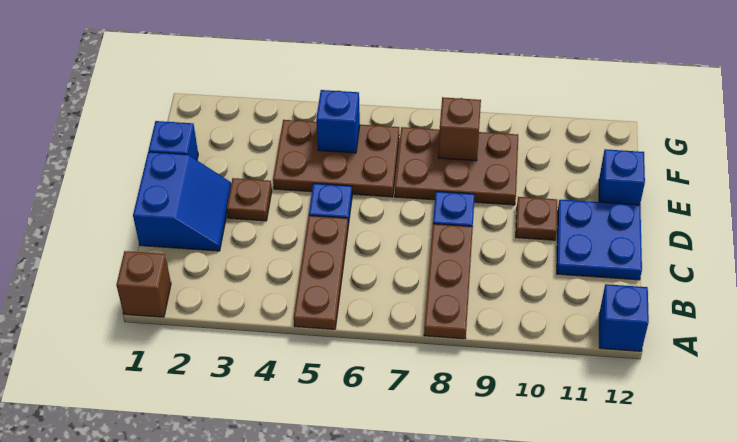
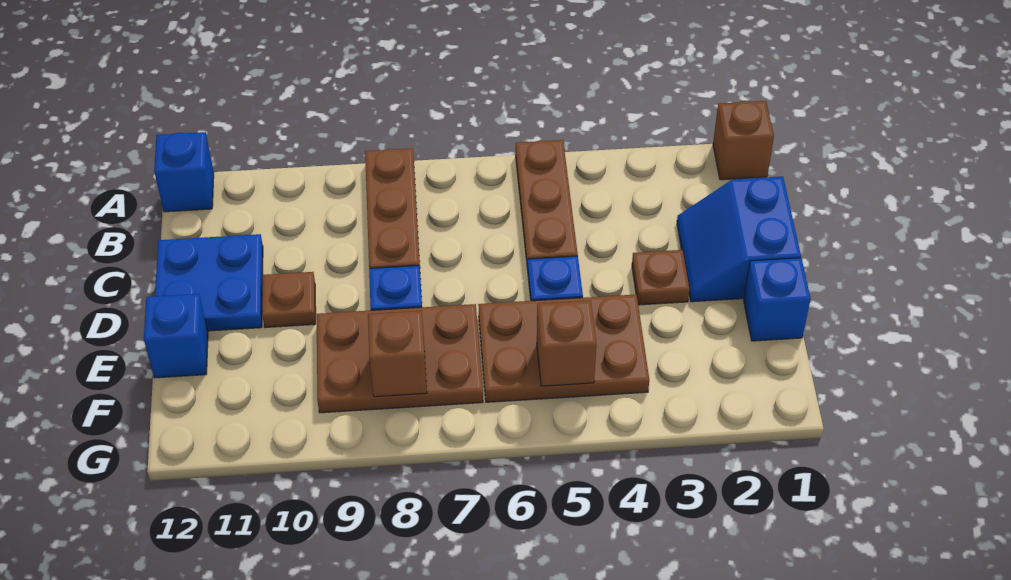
blue brick F5 level 2 -> brown brick F5 level 2

